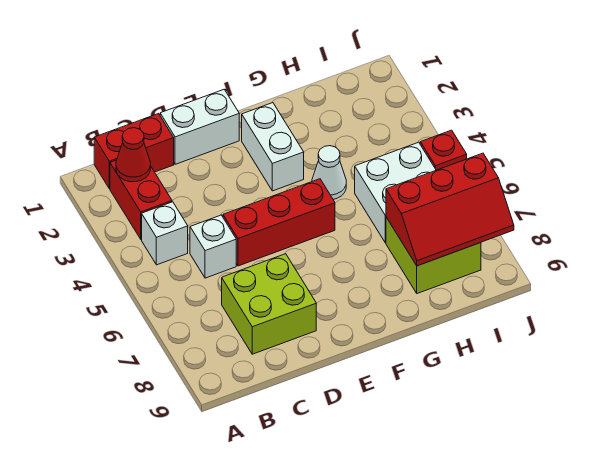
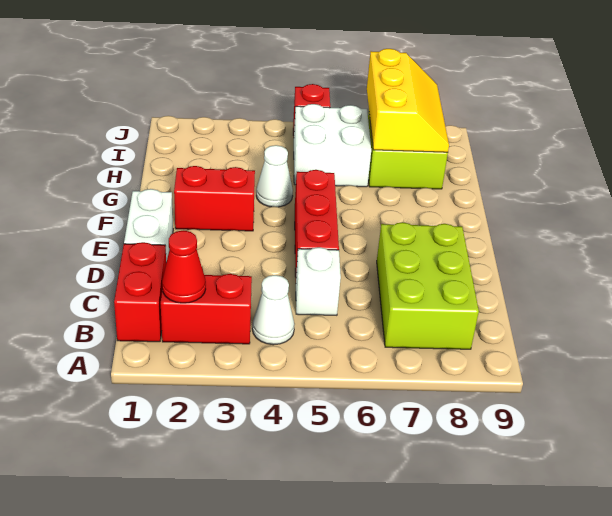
white brick B4 level 1 -> white cone B4 level 1
lime brick C7:D8 level 1 -> lime brick B7:D8 level 1
white brick F2:F3 level 1 -> red brick F2:F3 level 1
red slope H7:J8 level 2 top 7 -> yellow slope H7:J8 level 2 top 7

